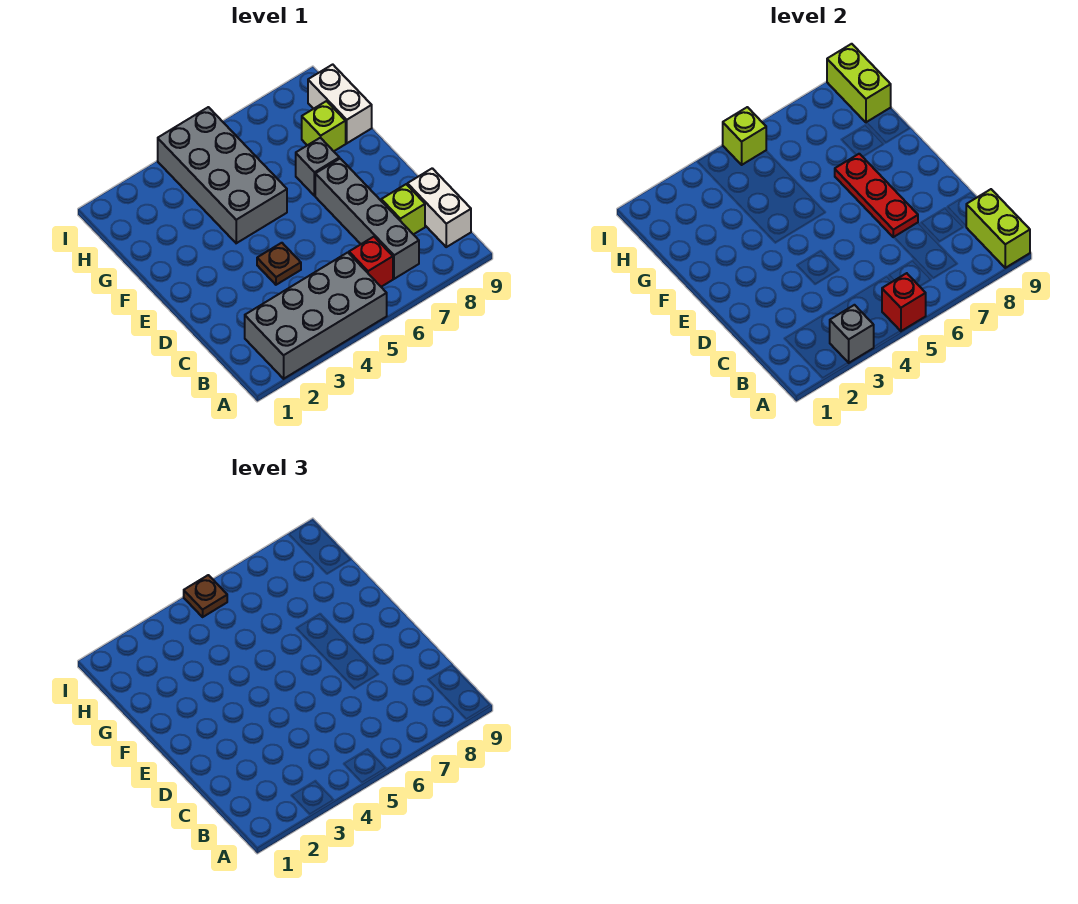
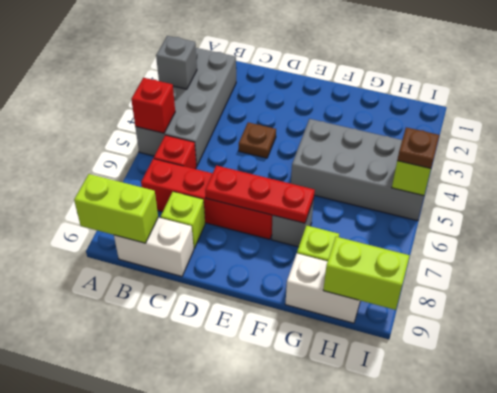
grey brick B7:E7 level 1 -> red brick B7:E7 level 1

